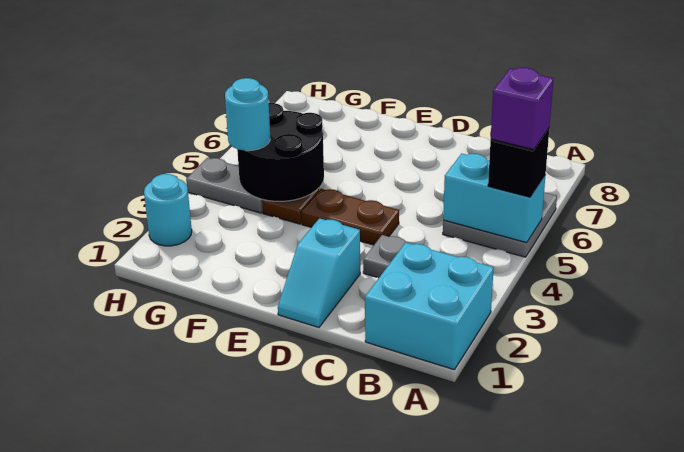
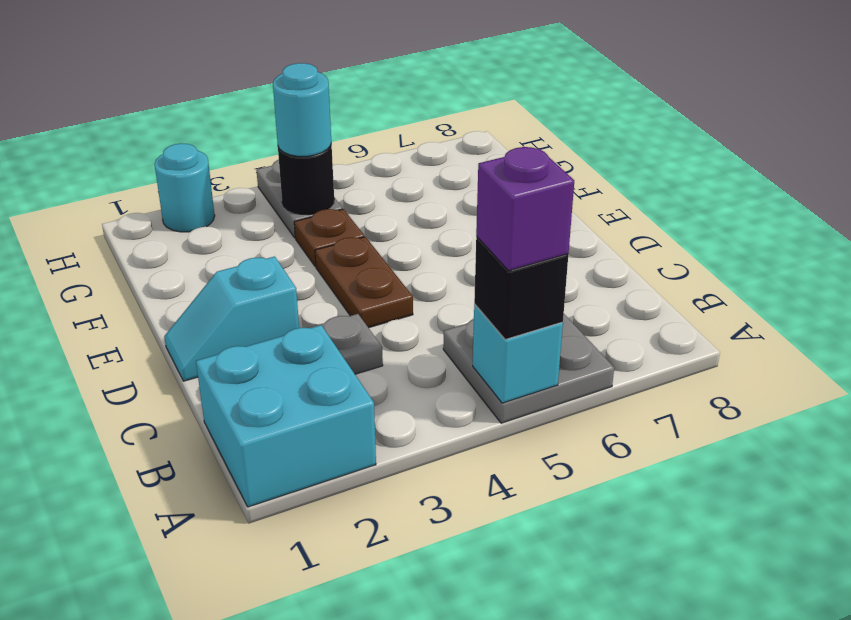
cyan brick A5:B5 level 2 -> cyan brick A5 level 2
black round brick F4:G5 level 2 -> black round brick G4 level 2

